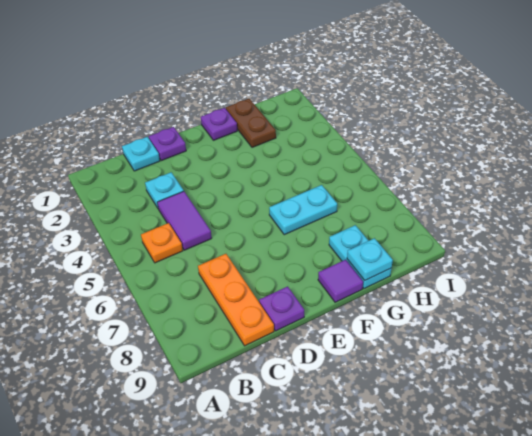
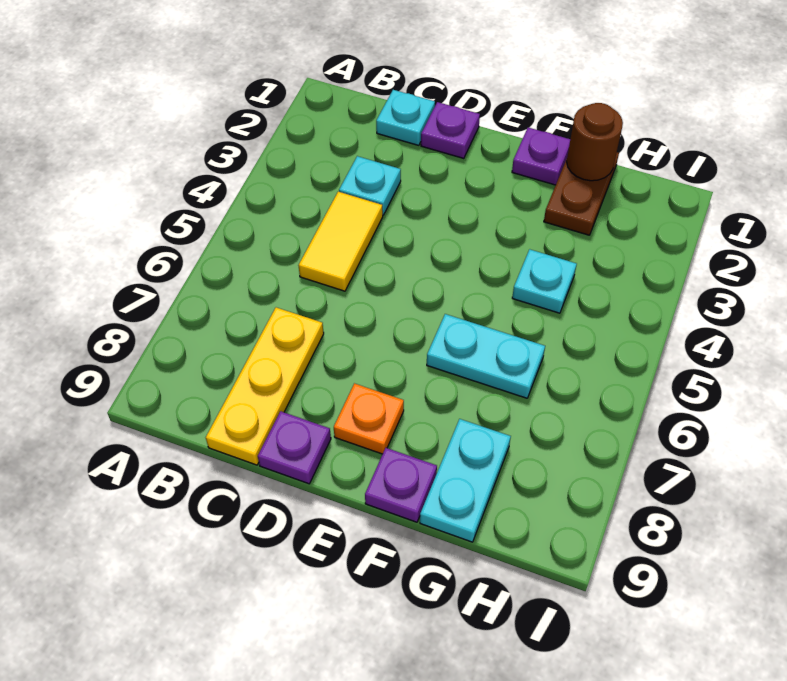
orange plate B5 level 1 -> orange plate E8 level 1
purple tile C4:C5 level 1 -> yellow tile C4:C5 level 1
orange plate C7:C9 level 1 -> yellow plate C7:C9 level 1
purple tile F9 level 1 -> purple plate F9 level 1
none -> brown round brick G1 level 2
cyan plate G9 level 2 -> cyan plate G4 level 1

